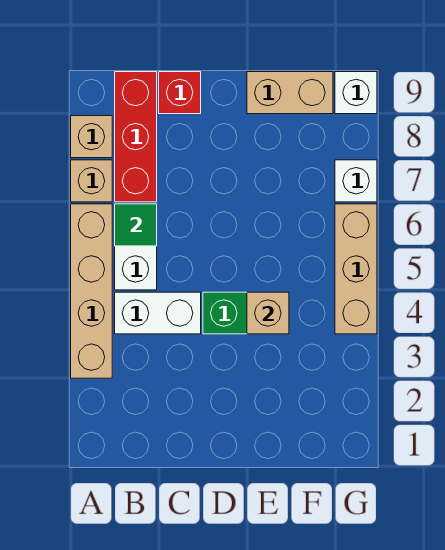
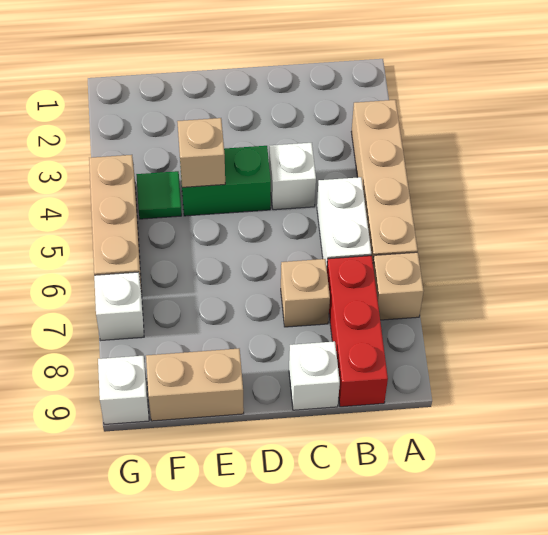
tan brick A8 level 1 -> tan brick C7 level 1
white brick B4:C4 level 1 -> white brick C4 level 1
green tile B6 level 2 -> green tile F4 level 1
red brick C9 level 1 -> white brick C9 level 1

